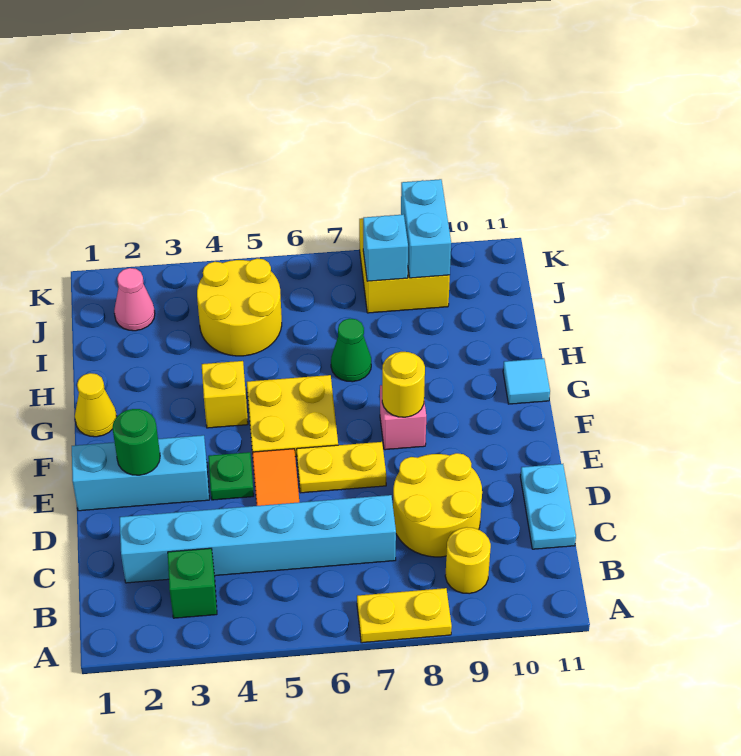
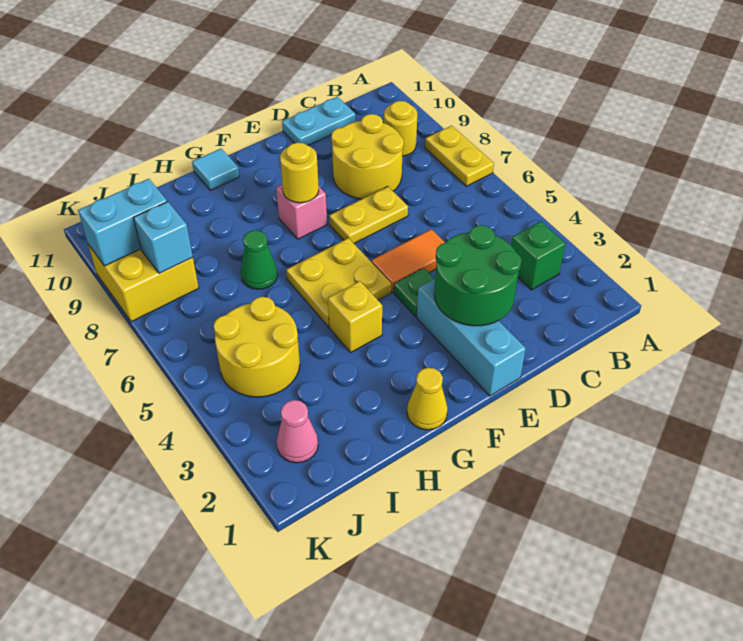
cyan brick C2:C7 level 1 -> none
green round brick E2 level 2 -> green round brick D2:E3 level 2
yellow plate E6:E7 level 1 -> yellow plate D7:E7 level 1

